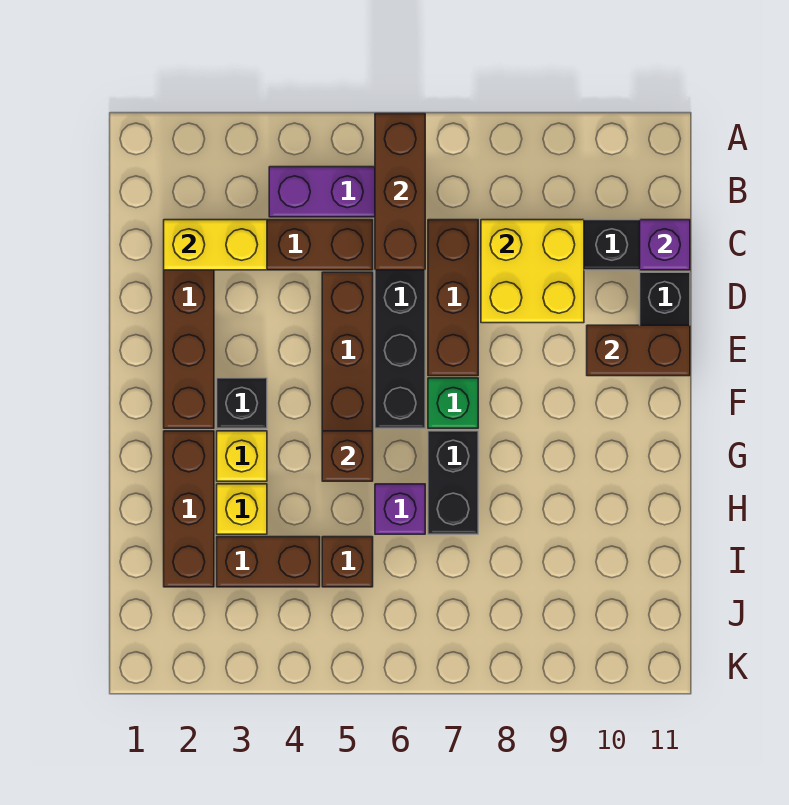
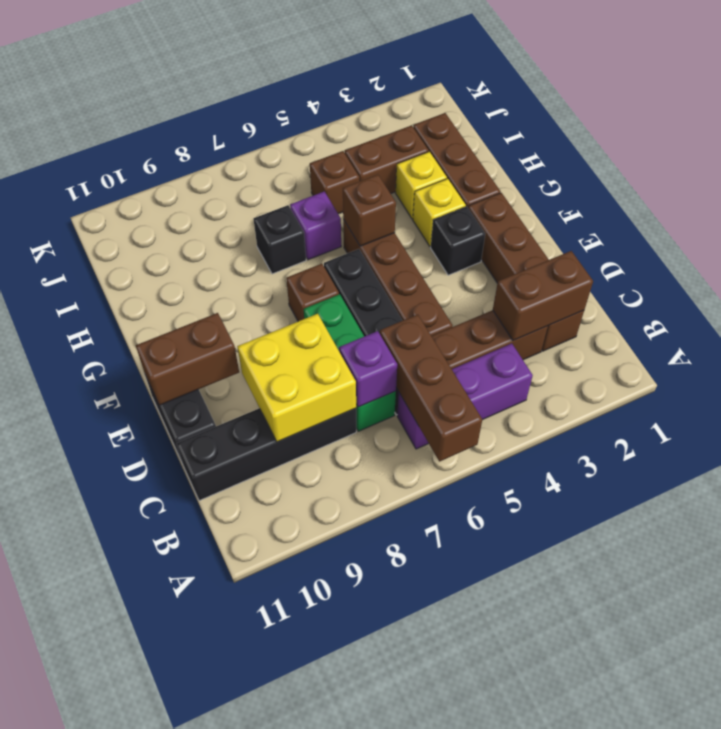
yellow brick C2:C3 level 2 -> brown brick C2:C3 level 2
brown brick C7:E7 level 1 -> green brick C7:E7 level 1
purple brick C11 level 2 -> purple brick C7 level 2
green brick F7 level 1 -> brown brick F7 level 1
black brick G7:H7 level 1 -> black brick H7 level 1

